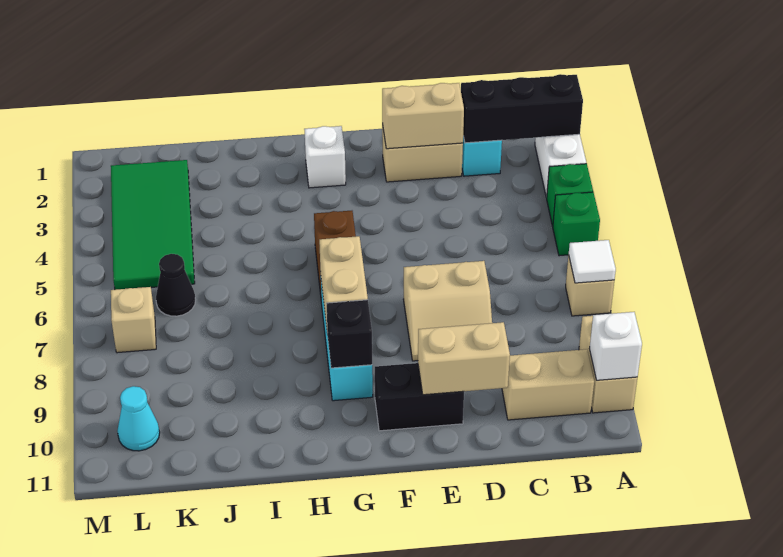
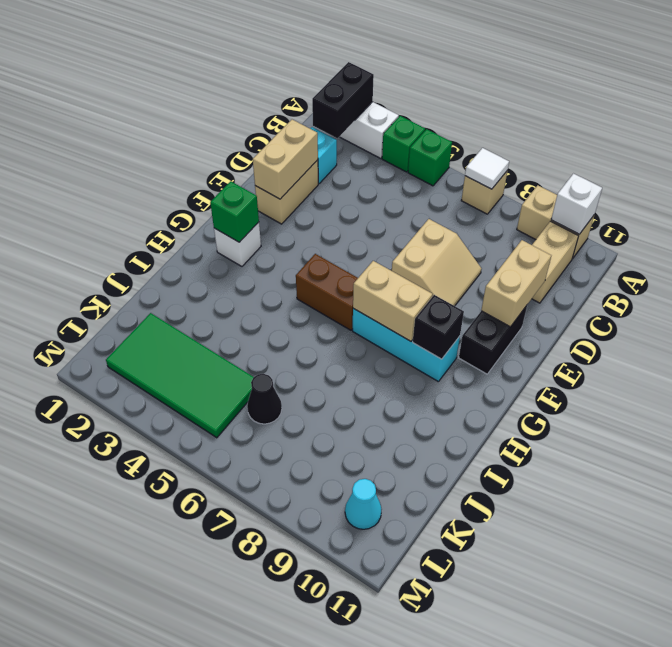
black brick A2:C2 level 2 -> black brick A2:B2 level 2
none -> green brick G2 level 2
tan brick L7 level 1 -> none

